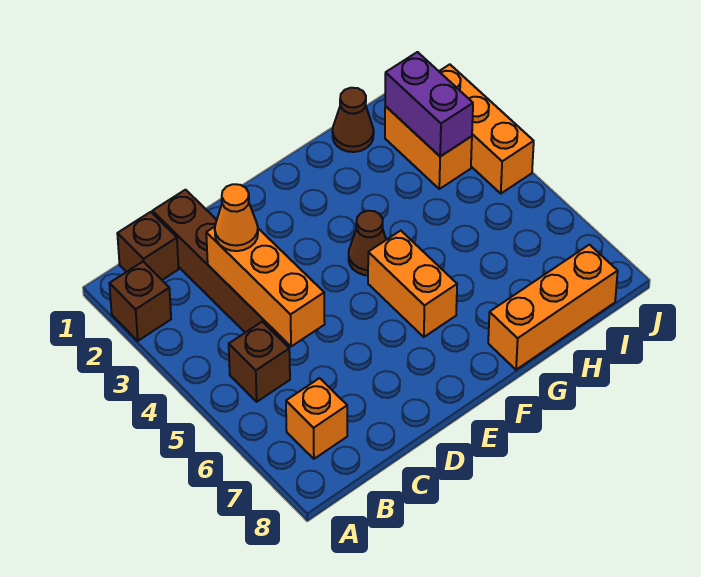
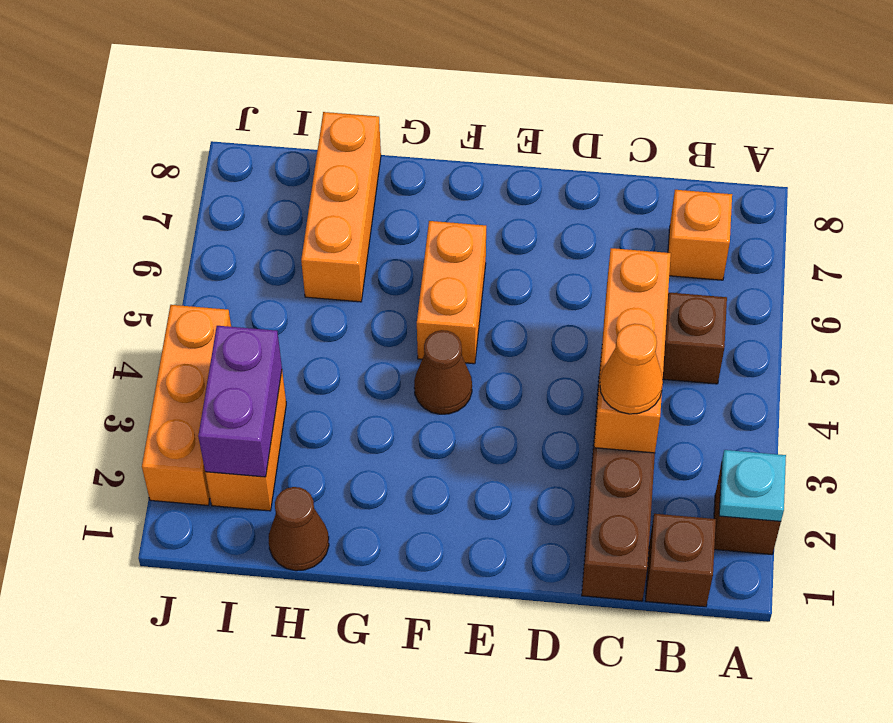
none -> cyan plate A2 level 2
orange brick G8:I8 level 1 -> orange brick H6:H8 level 1

